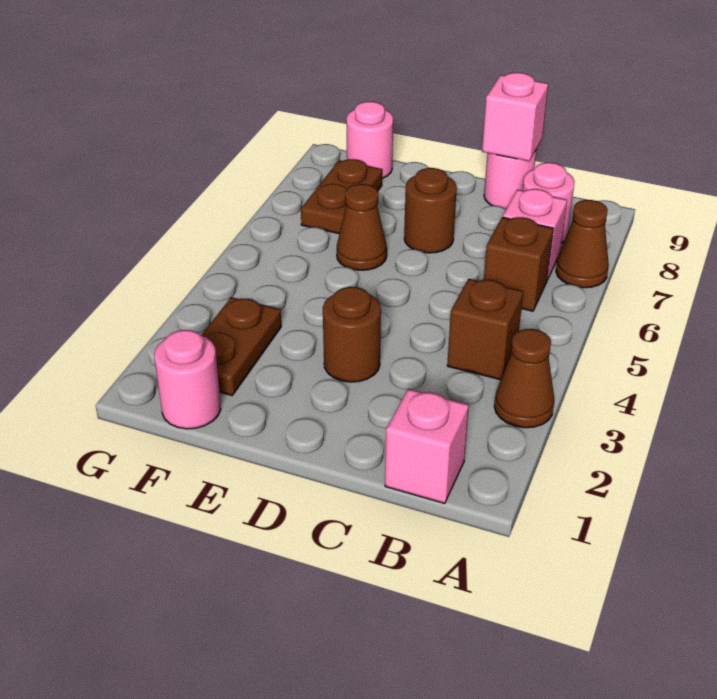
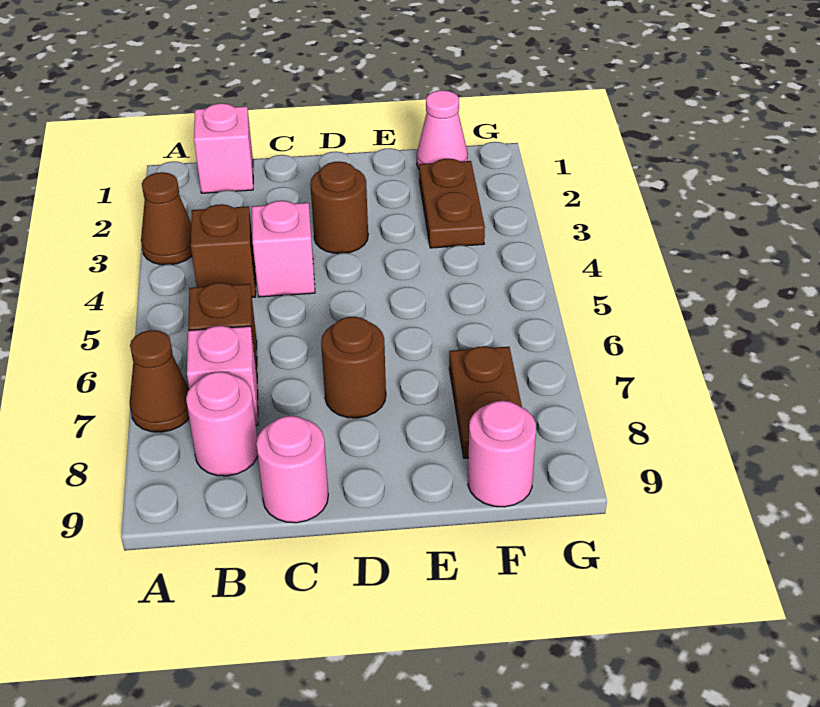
pink brick C9 level 2 -> pink brick C4 level 1
brown cone E6 level 1 -> none
pink round brick F1 level 1 -> pink cone F1 level 1

